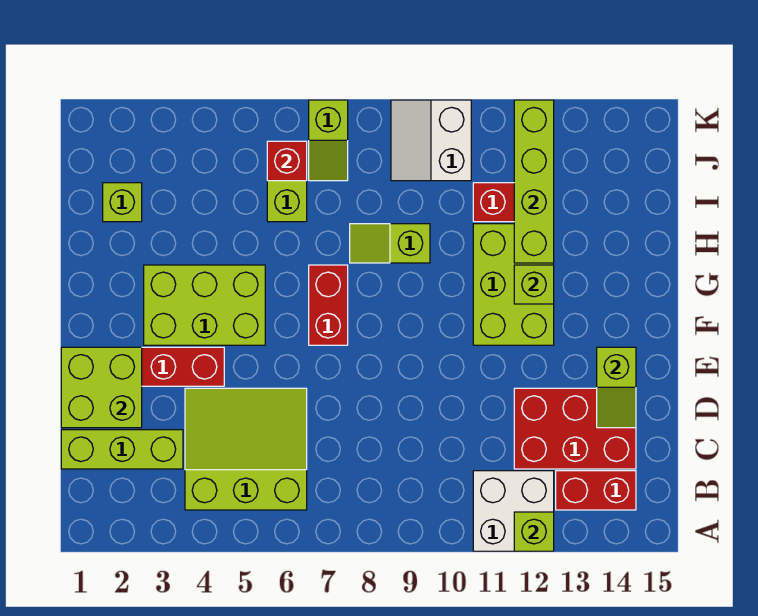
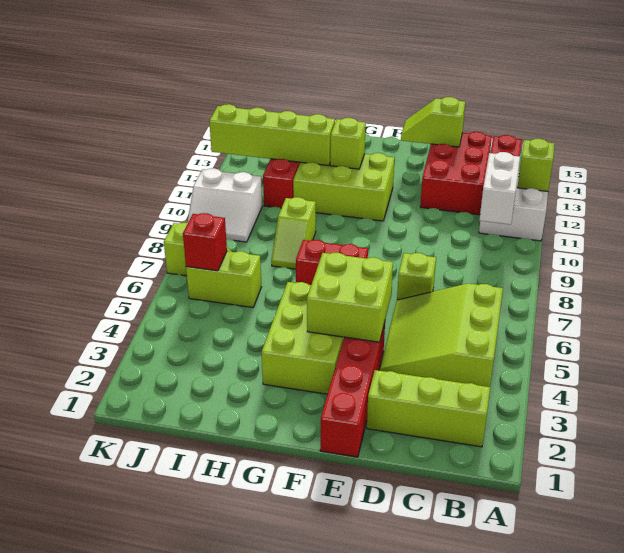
none -> white brick B10:B11 level 2
lime brick C1:C3 level 1 -> lime brick B2:D2 level 1
lime brick D1:E2 level 2 -> lime brick E4:F5 level 2
lime slope D14:E14 level 2 top E -> lime slope D14:E14 level 2 top D
lime brick I2 level 1 -> lime brick D7 level 1

